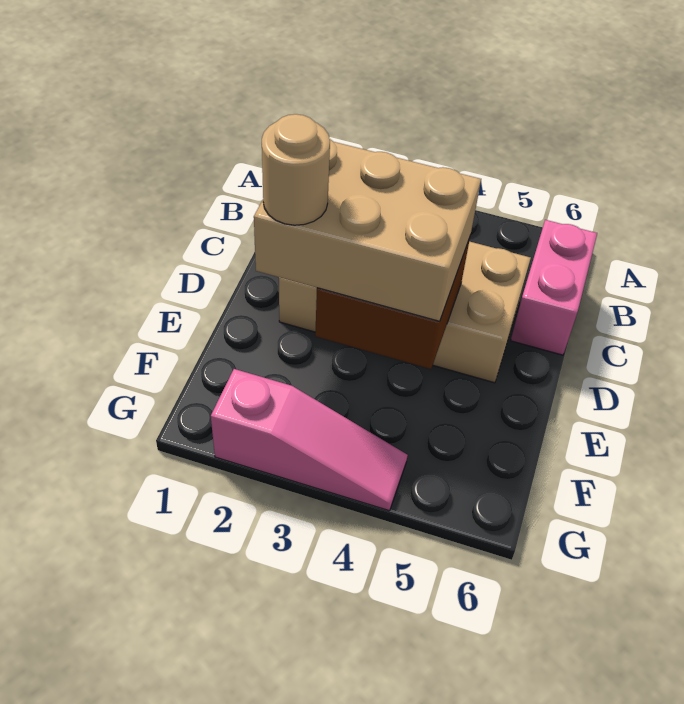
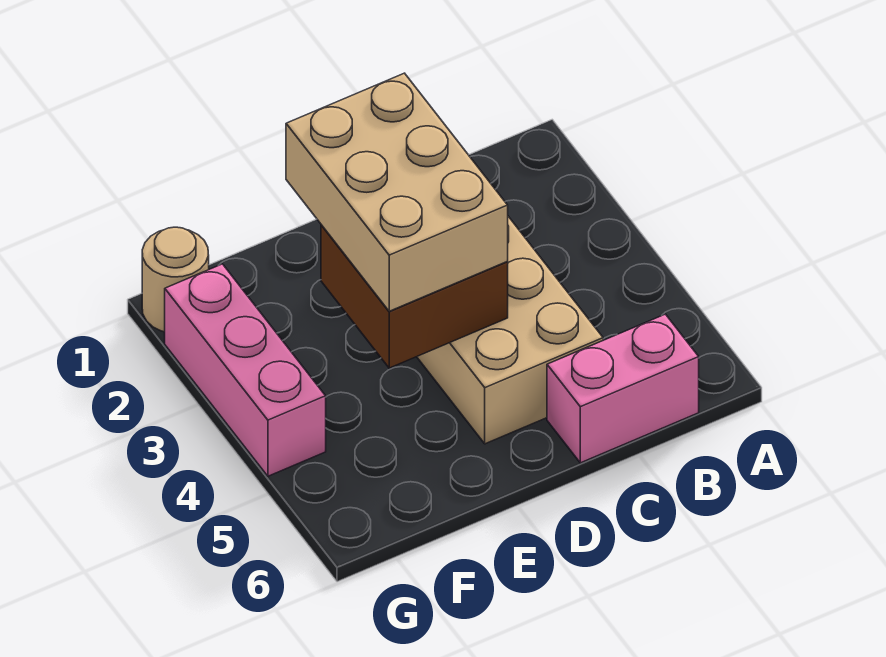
tan round brick E2 level 4 -> tan round brick G1 level 1
pink slope G2:G4 level 1 top 2 -> pink brick G2:G4 level 1

